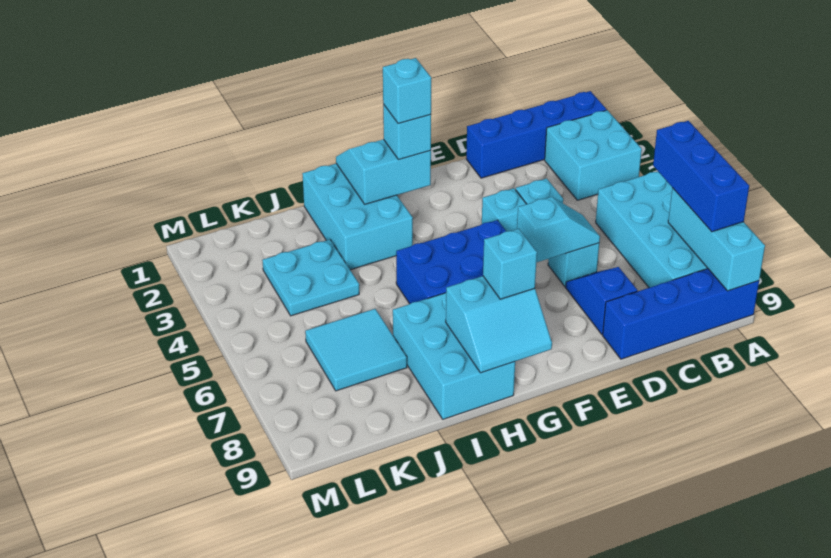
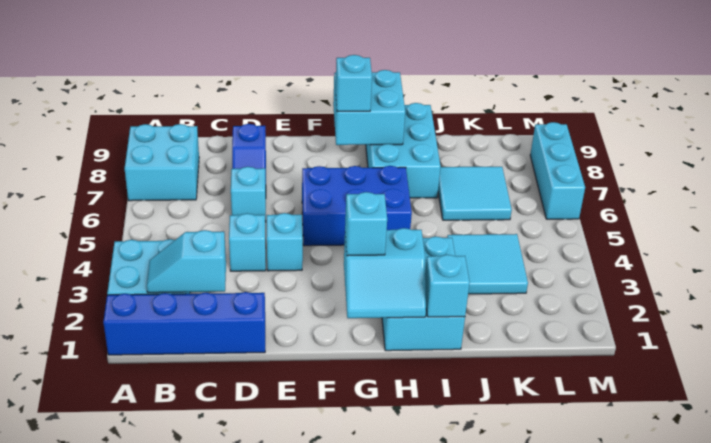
cyan brick A5:B8 level 1 -> cyan brick A7:B8 level 1
blue brick A6:A8 level 3 -> none
cyan brick A7:A9 level 2 -> cyan brick M6:M8 level 1
blue brick A9:D9 level 1 -> none
cyan slope D6:E6 level 2 top E -> cyan slope B2:C2 level 2 top C
cyan brick G2 level 4 -> cyan brick I1 level 2
cyan slope G8:H9 level 2 top 8 -> cyan brick G8:H9 level 2
cyan plate J3:K4 level 1 -> cyan tile J3:K4 level 1

